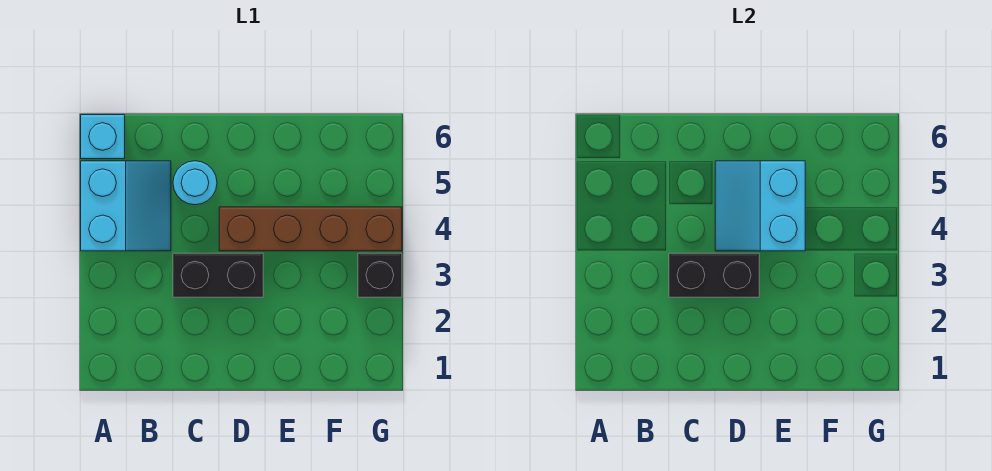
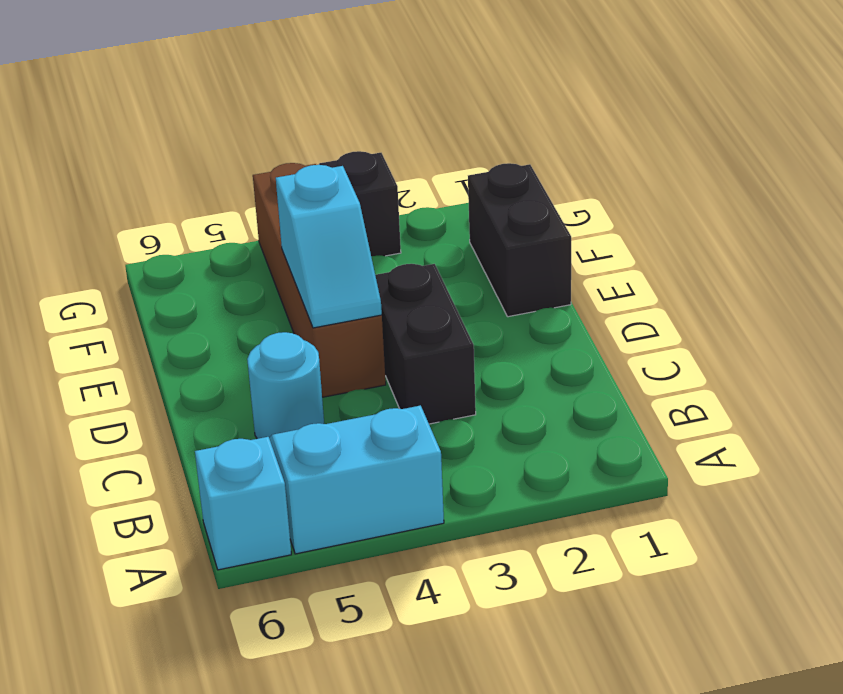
black brick C3:D3 level 2 -> black brick E1:F1 level 1
cyan slope D4:E5 level 2 top E -> cyan slope D4:E4 level 2 top E

